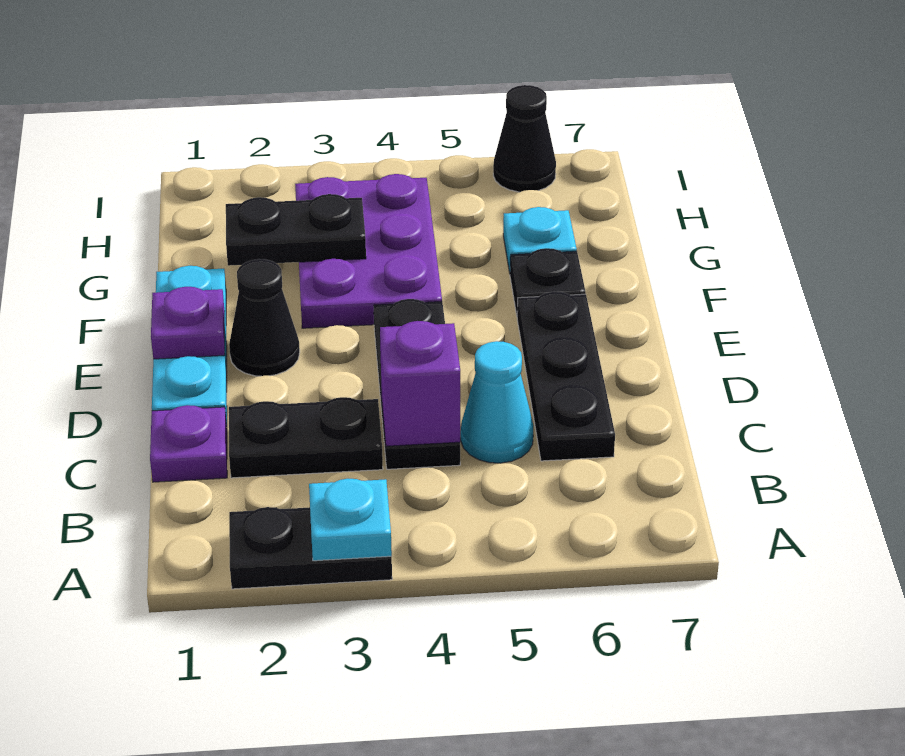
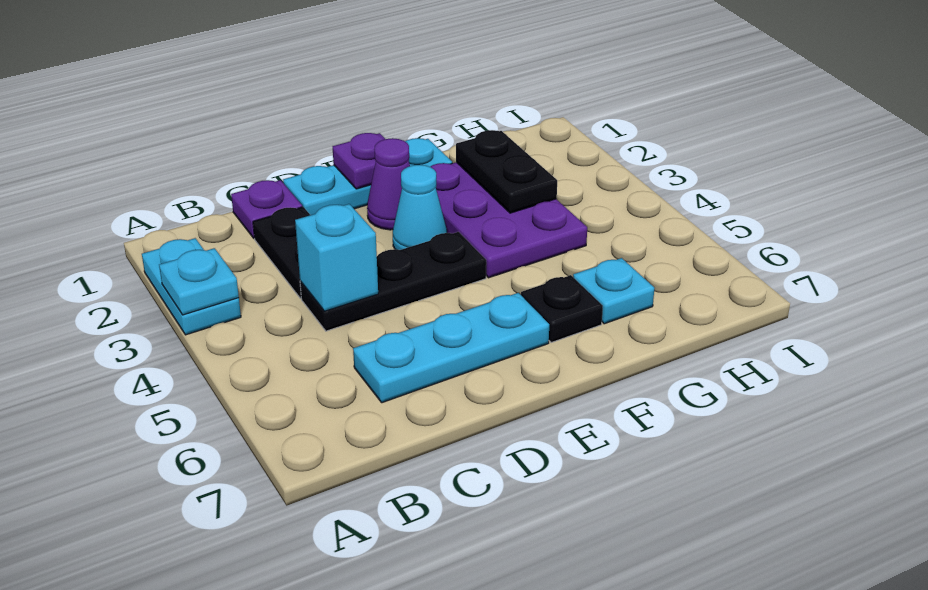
black plate A2:A3 level 1 -> cyan plate A2:A3 level 1
purple brick C4 level 2 -> cyan brick C4 level 2
cyan cone C5 level 1 -> cyan cone E3 level 1
black plate C6:E6 level 1 -> cyan plate C6:E6 level 1
black cone E2 level 1 -> purple cone E2 level 1
purple plate F3:H4 level 1 -> purple plate F2:G4 level 1
black cone I6 level 1 -> none

